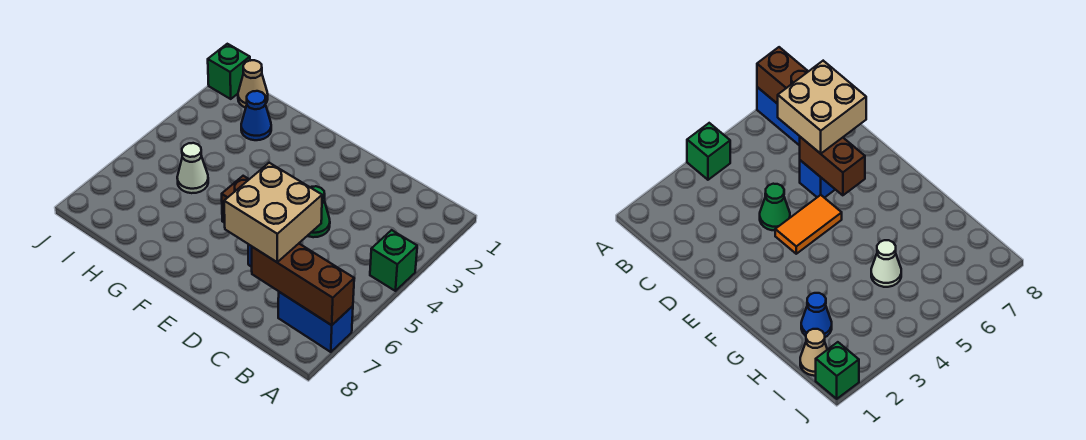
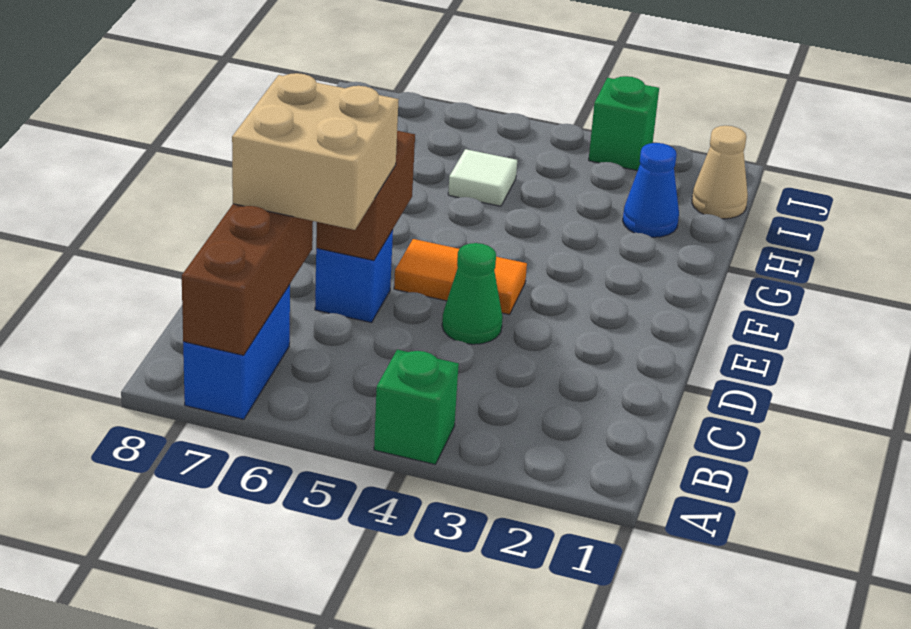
white cone H5 level 1 -> white tile H5 level 1
green brick J1 level 1 -> green brick J3 level 1

